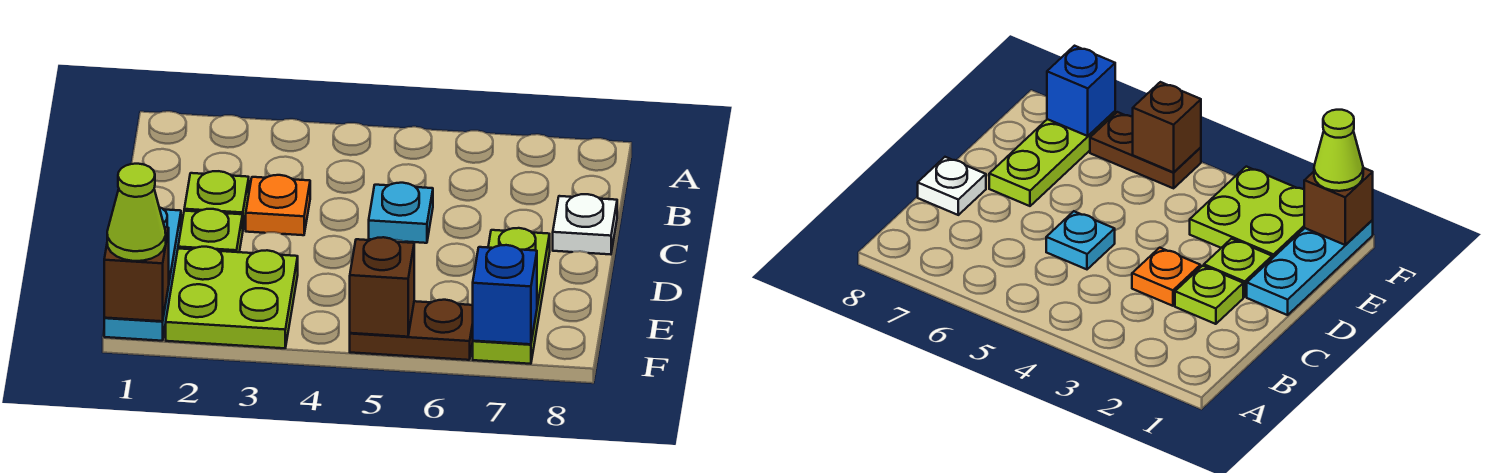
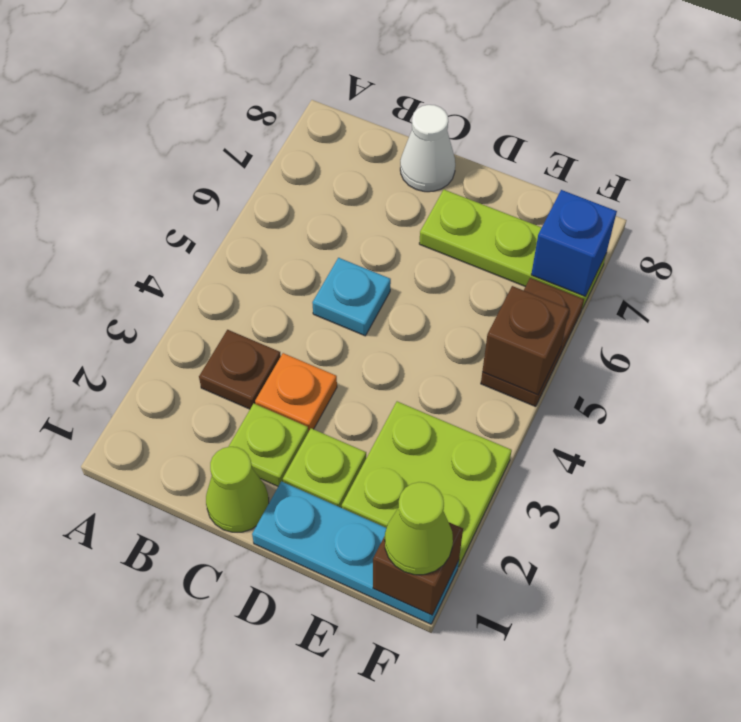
none -> brown plate B3 level 1
none -> lime cone C1 level 1
white plate C8 level 1 -> white cone C8 level 1

